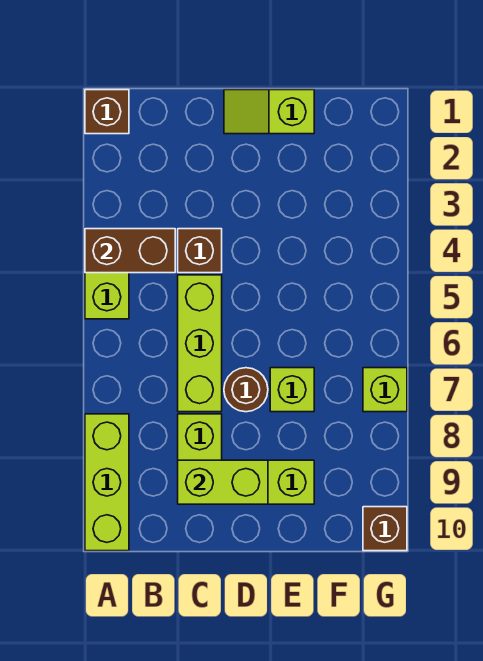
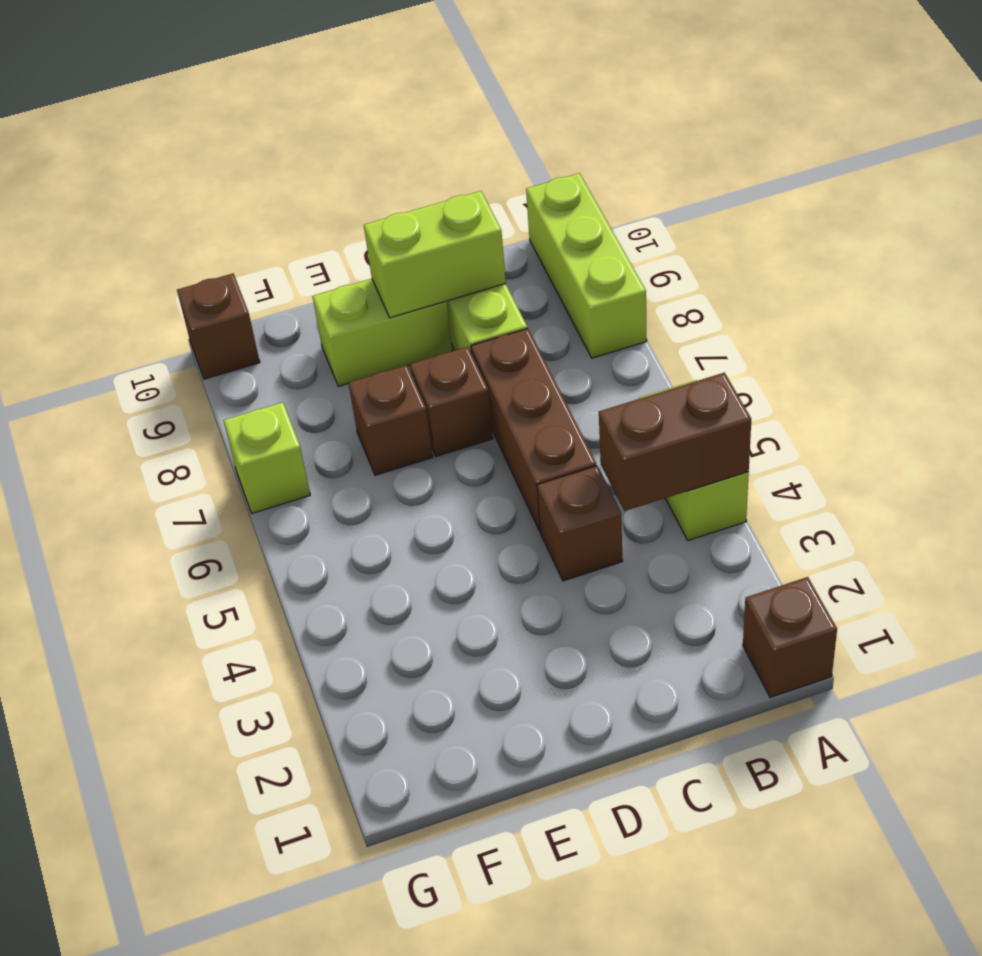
lime brick C5:C7 level 1 -> brown brick C5:C7 level 1
lime slope D1:E1 level 1 top E -> none
brown round brick D7 level 1 -> brown brick D7 level 1
lime brick E7 level 1 -> brown brick E7 level 1

